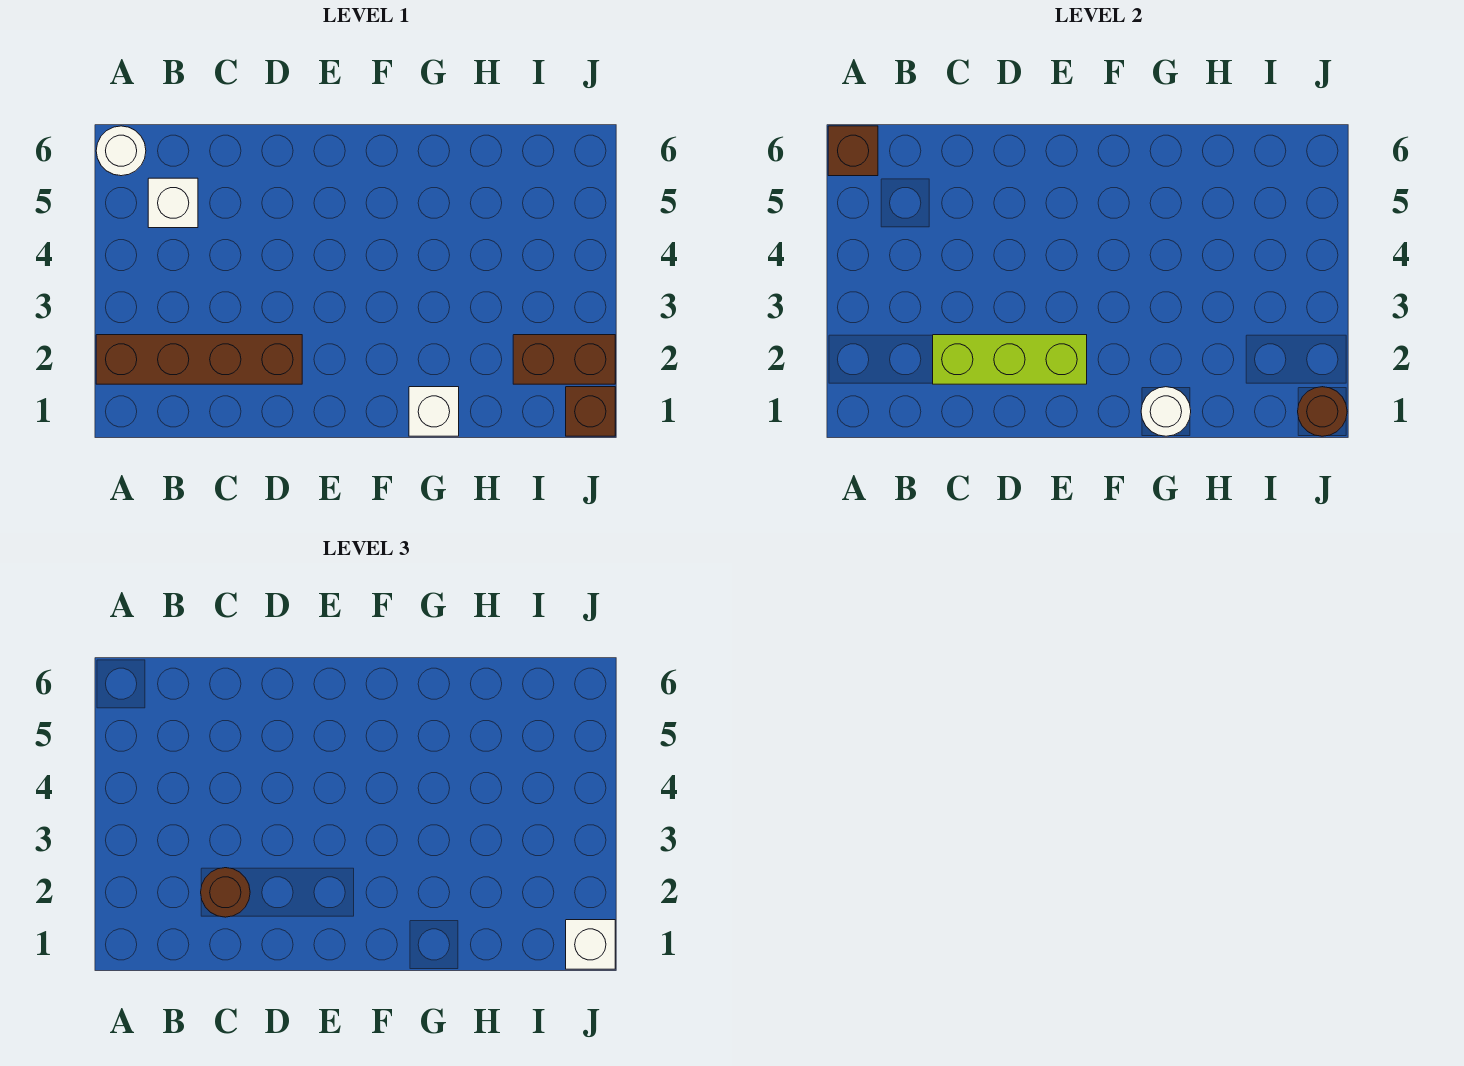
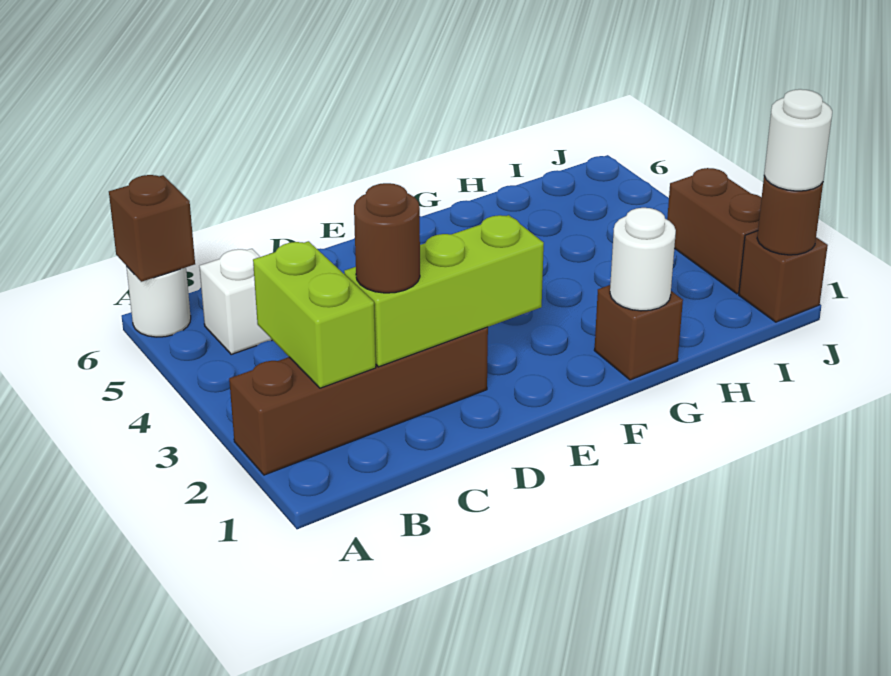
none -> lime brick B2:B3 level 2
white brick G1 level 1 -> brown brick G1 level 1
brown brick I2:J2 level 1 -> brown brick J2:J3 level 1
white brick J1 level 3 -> white round brick J1 level 3

